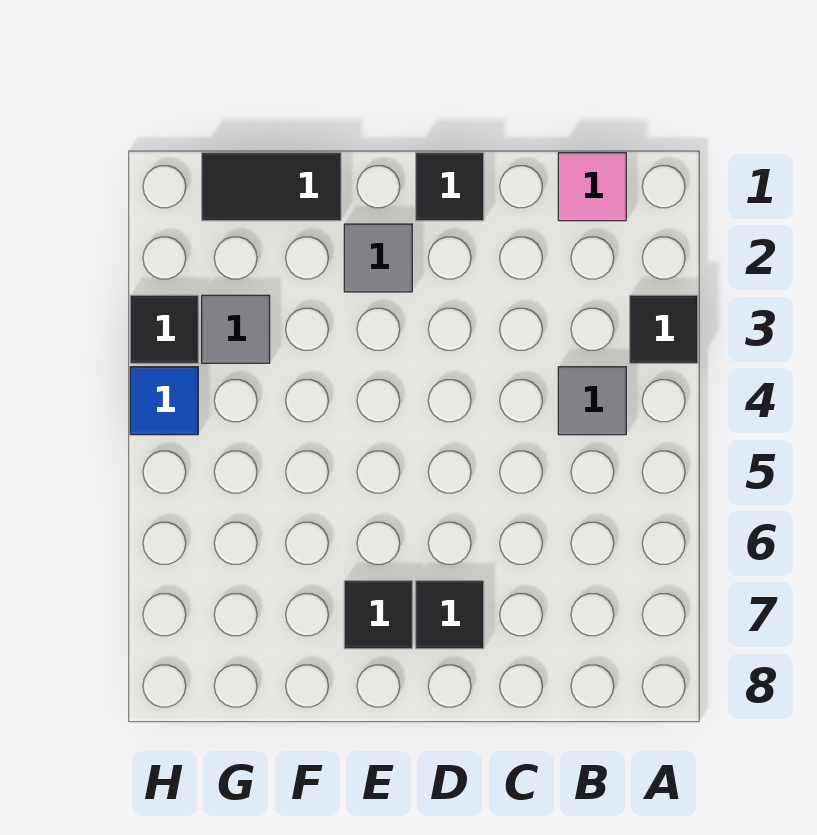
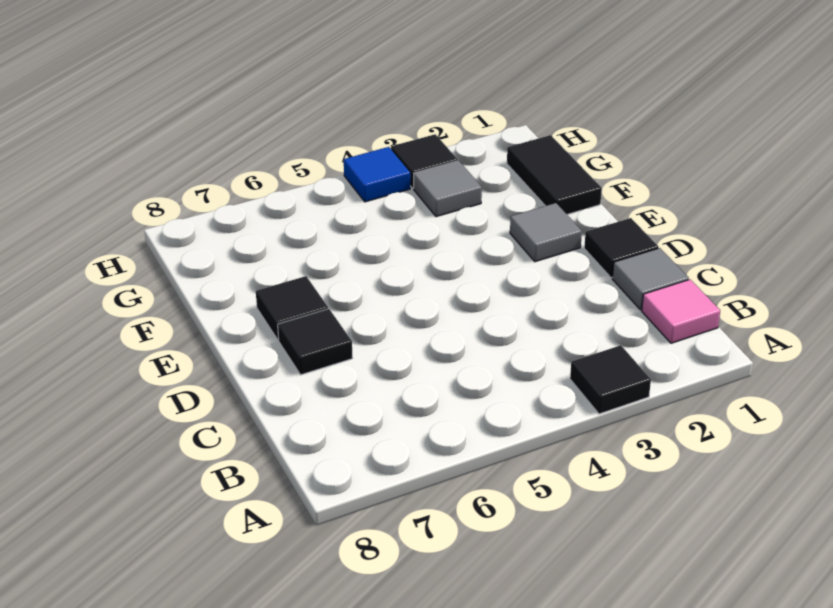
grey tile B4 level 1 -> grey tile C1 level 1

